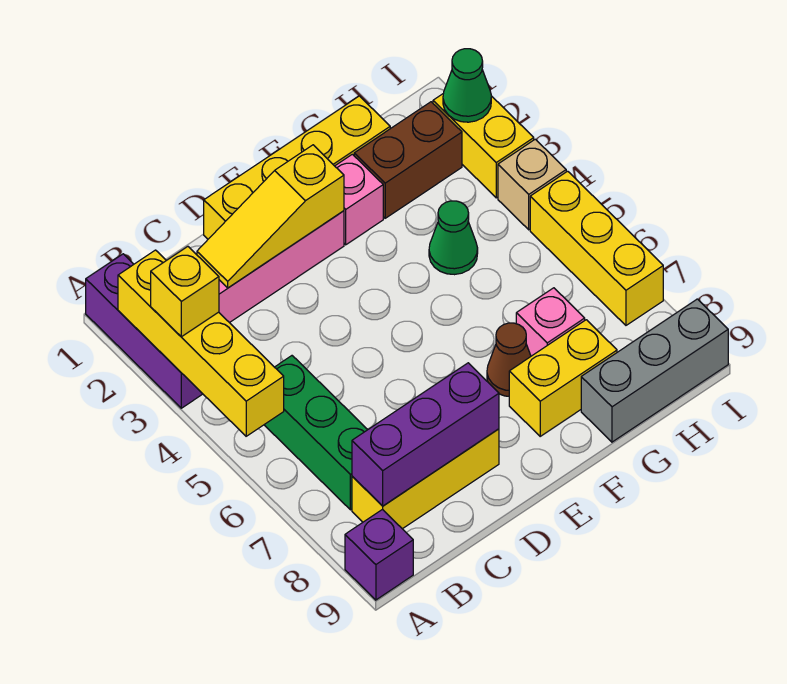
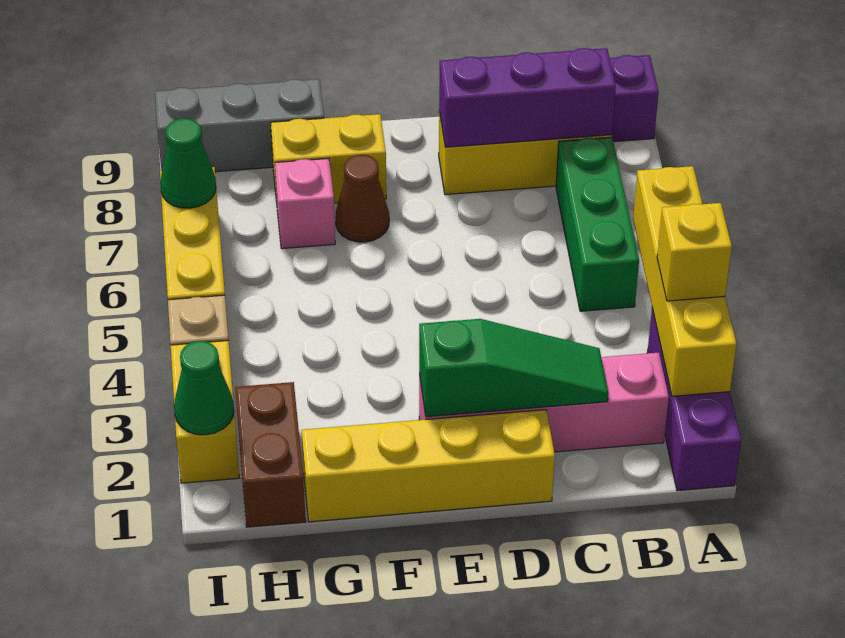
yellow slope C2:E2 level 2 top E -> green slope C2:E2 level 2 top E
pink brick F2 level 1 -> none
brown brick G2:H2 level 1 -> brown brick H1:H2 level 1
green cone G4 level 1 -> green cone I7 level 2

